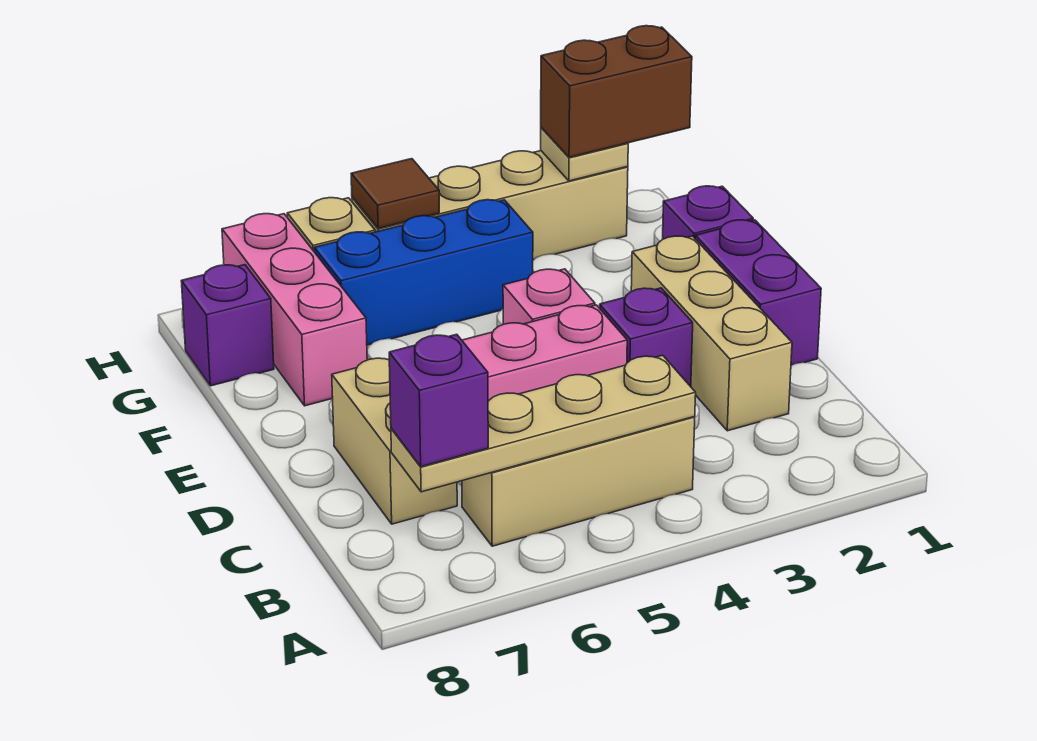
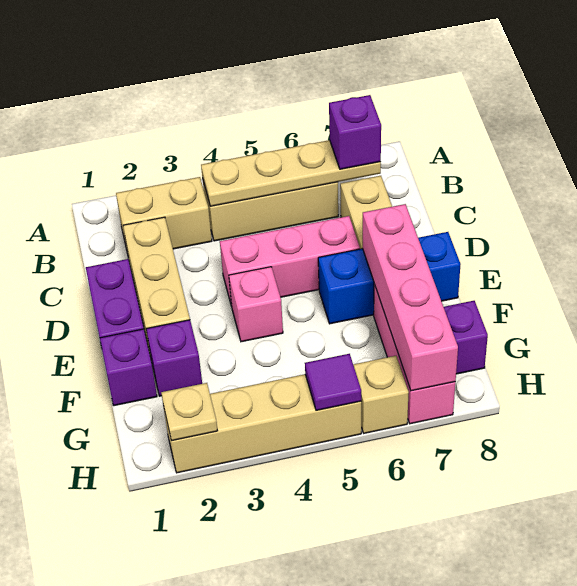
none -> tan brick B2:B3 level 1
purple brick D3 level 1 -> purple brick F2 level 1
none -> pink brick E7:H7 level 2
blue brick G4:G6 level 1 -> blue brick E6:E8 level 1
brown brick H1:H2 level 3 -> none
brown tile H5 level 2 -> purple tile H5 level 2

